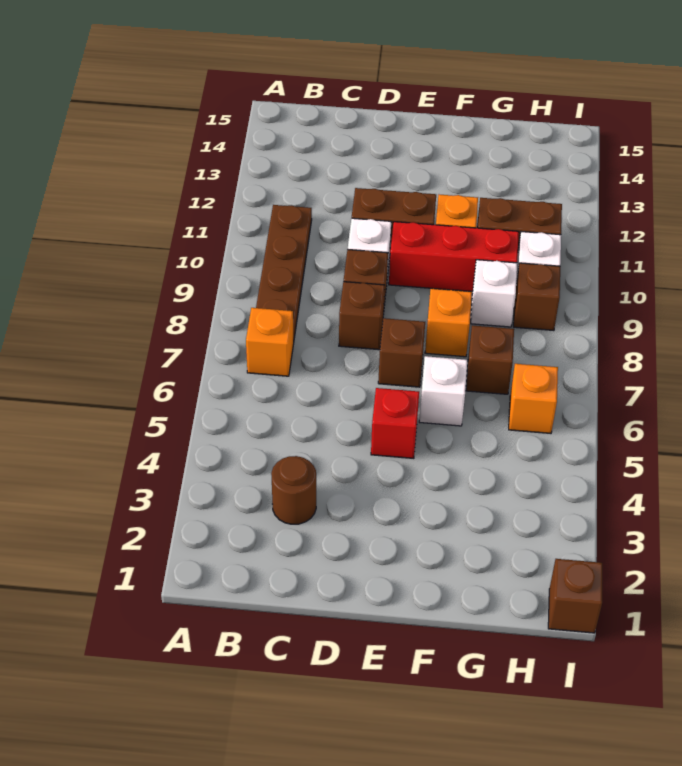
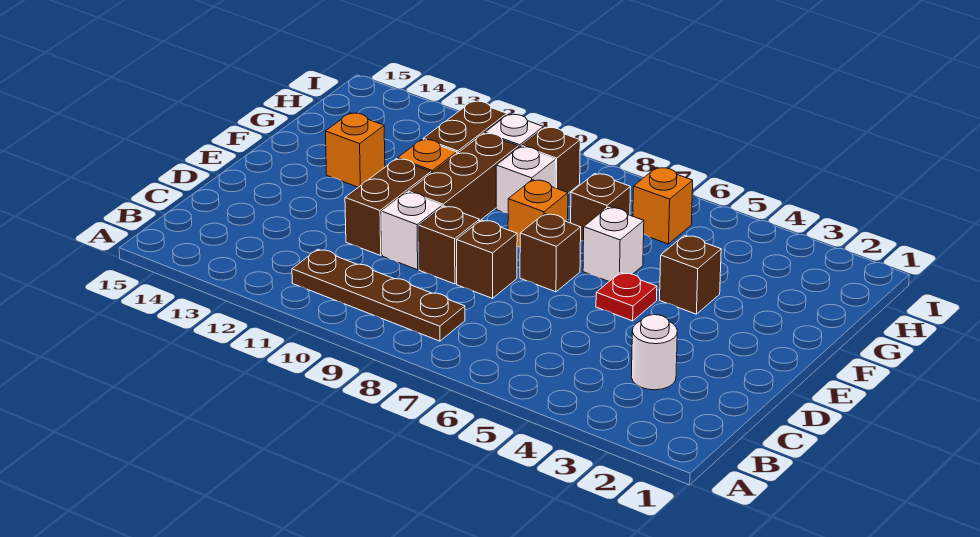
orange brick B7 level 1 -> orange brick F13 level 1
brown round brick C3 level 1 -> white round brick C3 level 1
red brick E5 level 1 -> red plate E5 level 1
red brick E10:G10 level 1 -> brown brick E10:G10 level 1
brown brick I1 level 1 -> brown brick F4 level 1

